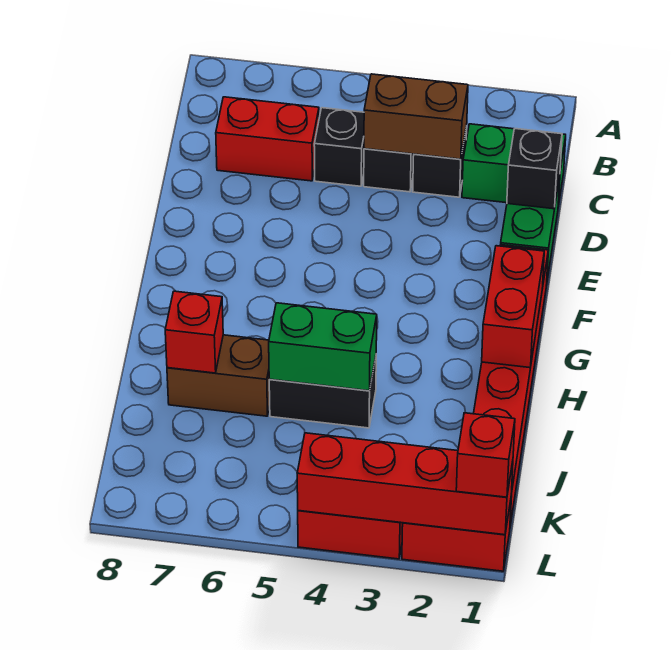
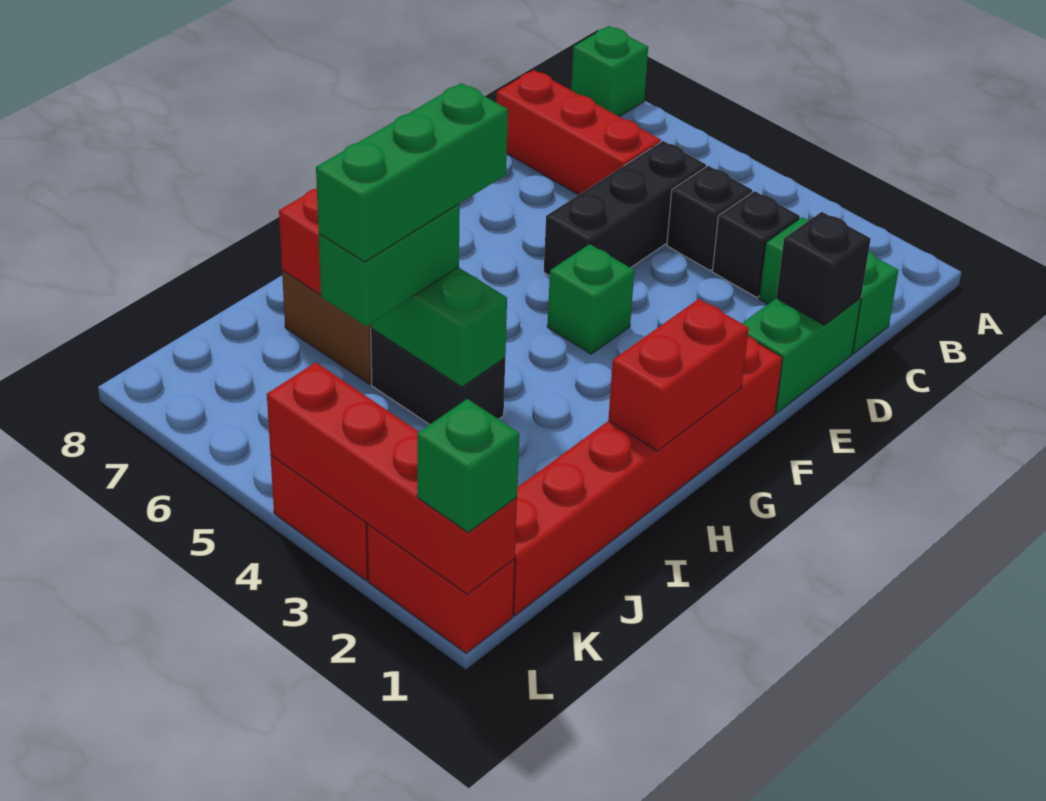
none -> green brick A8 level 1
brown brick C3:C4 level 2 -> none
black brick C5 level 1 -> black brick C5:E5 level 1
red brick C6:C7 level 1 -> red brick C6:C8 level 1
none -> green brick F4 level 1
none -> green brick H5:J5 level 4
none -> green brick I5:J5 level 3
red brick L1 level 3 -> green brick L1 level 3

